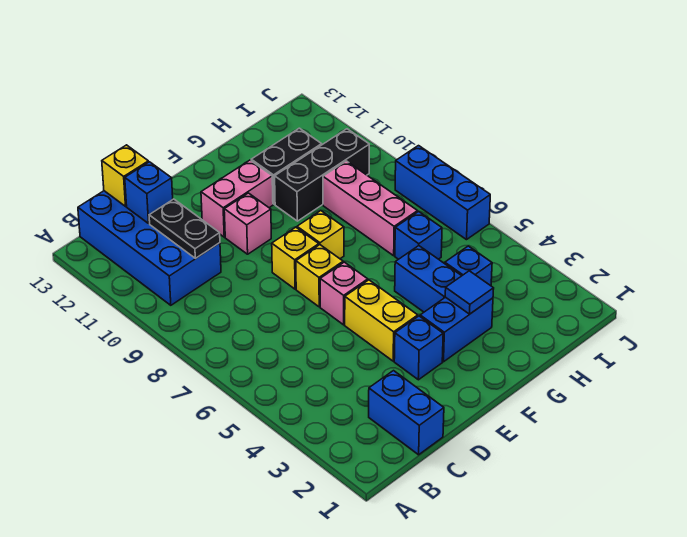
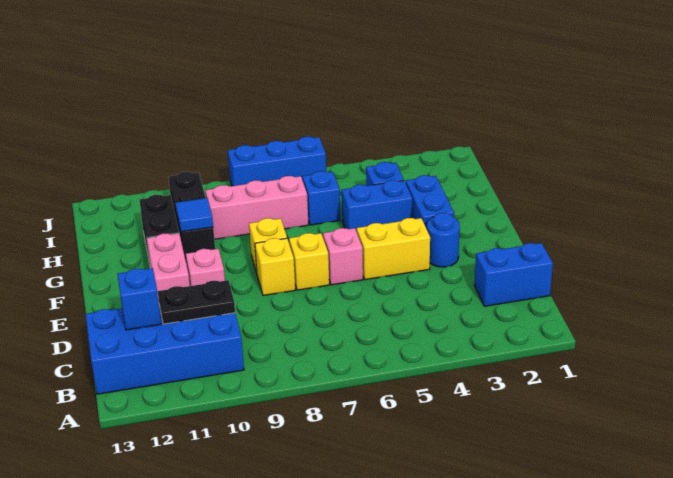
yellow brick C13 level 2 -> none
blue brick E3 level 1 -> blue round brick E3 level 1
blue tile G3 level 2 -> blue tile G10 level 2

